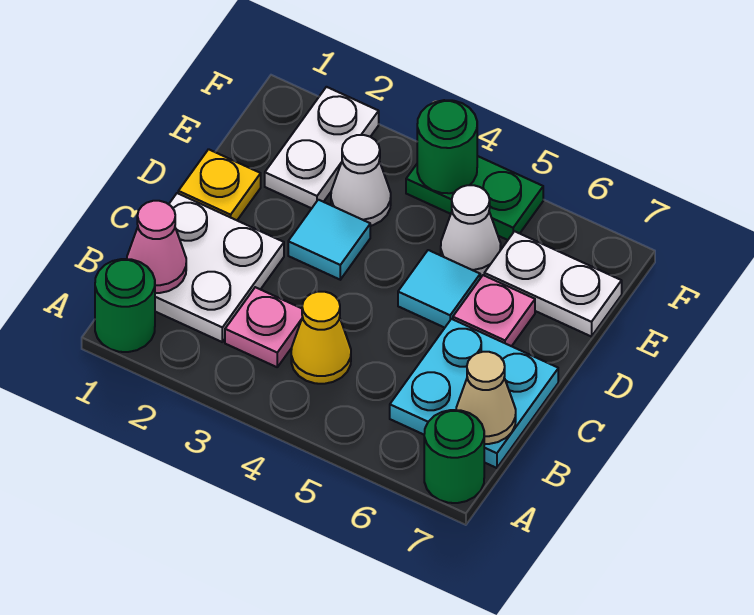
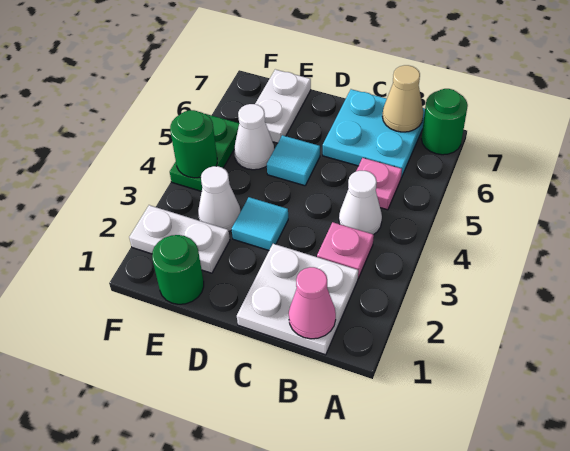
green round brick A1 level 1 -> green round brick E1 level 1
yellow cone B4 level 1 -> white cone B4 level 1
yellow plate D1 level 1 -> none
pink plate D6 level 1 -> pink plate B5 level 1

